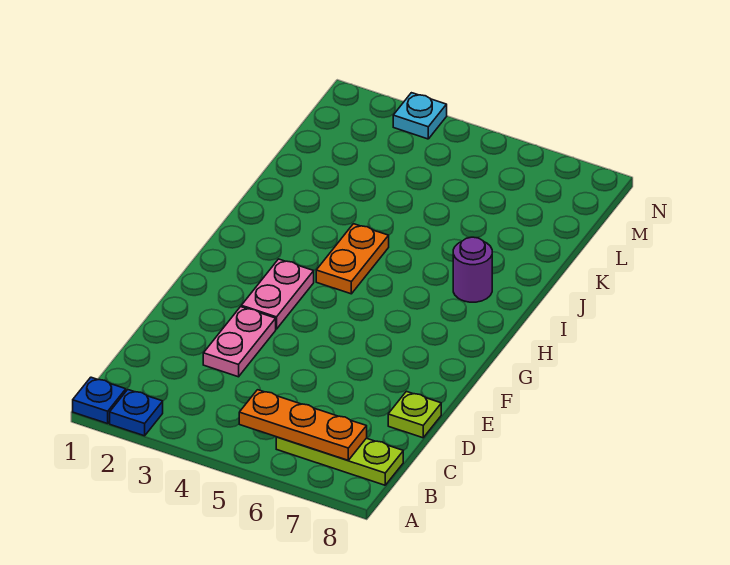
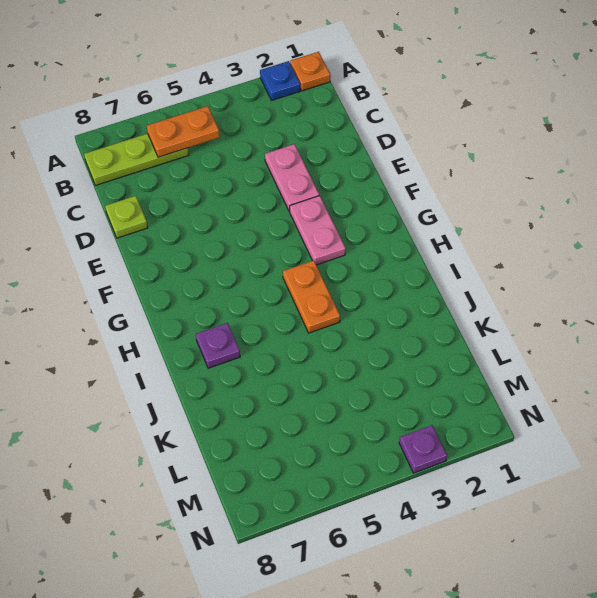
blue plate A1 level 1 -> orange plate A1 level 1
orange plate B5:B7 level 2 -> orange plate B5:B6 level 2
purple round brick I7 level 1 -> purple plate I7 level 1
cyan plate N3 level 1 -> purple plate N3 level 1

